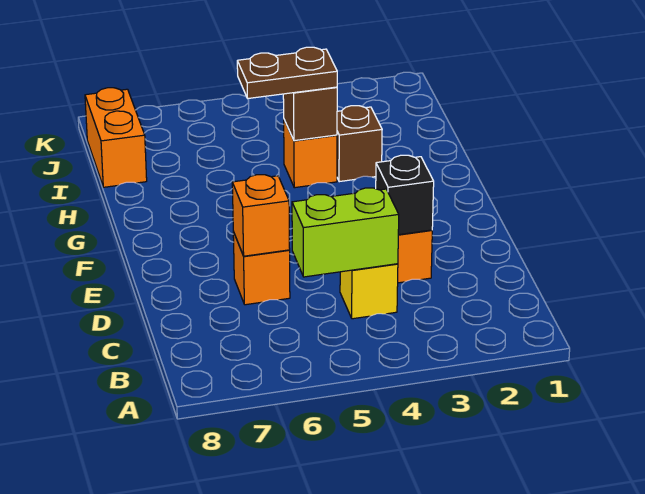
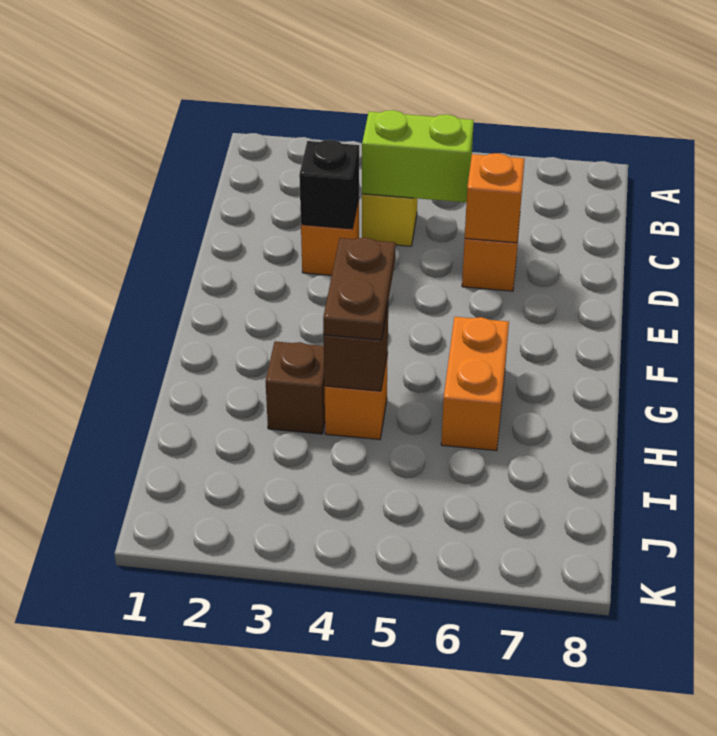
brown plate H4:H5 level 3 -> brown plate G4:H4 level 3
orange brick I8:J8 level 1 -> orange brick G6:H6 level 1

